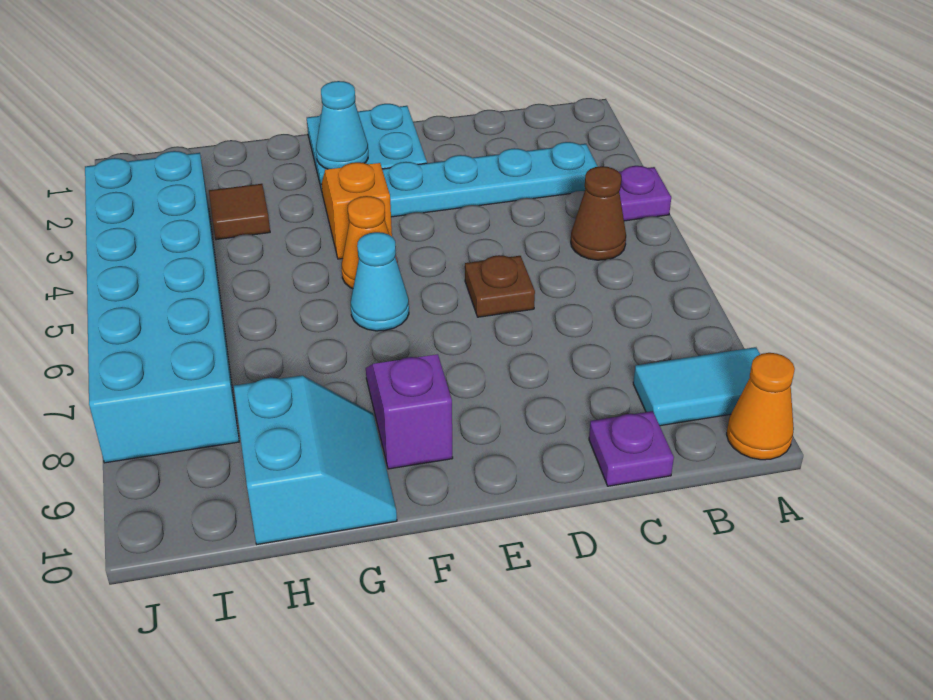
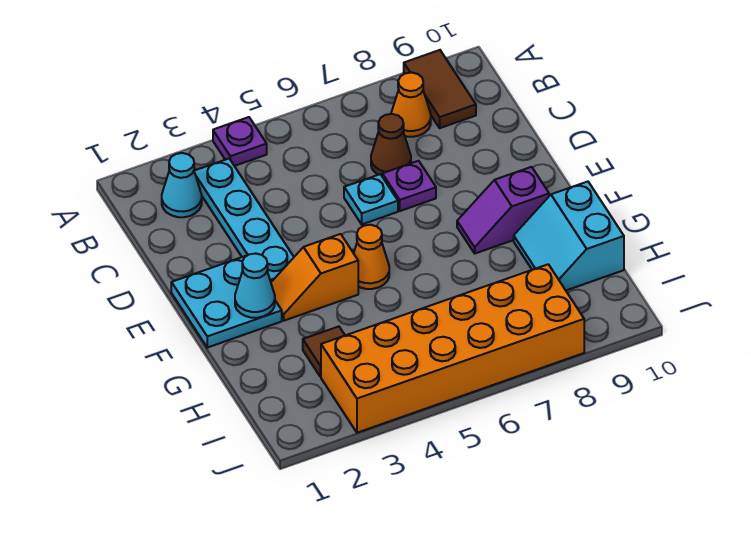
cyan tile A9:B9 level 1 -> brown tile A9:B9 level 1
orange cone A10 level 1 -> orange cone B8 level 1
brown cone B5 level 1 -> brown cone C7 level 1
purple plate C10 level 1 -> purple plate D7 level 1
brown plate D6 level 1 -> cyan plate D6 level 1
cyan cone F6 level 1 -> cyan cone B2 level 1
cyan slope G9:H10 level 1 top H -> cyan slope G9:H10 level 1 top 10
cyan brick I3:J8 level 1 -> orange brick I3:J8 level 1

